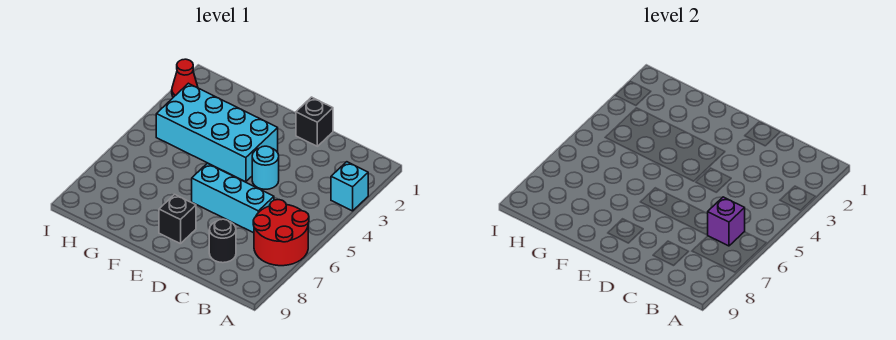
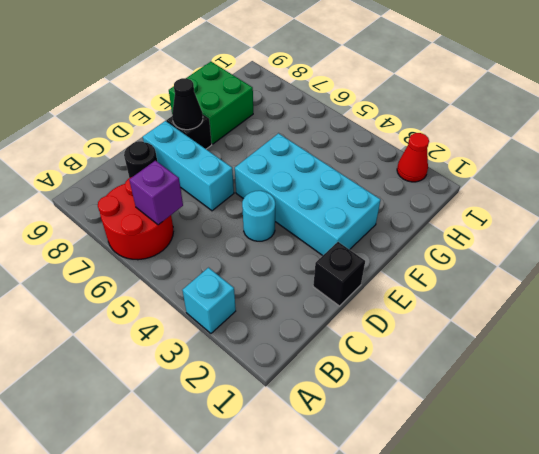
cyan brick C6:E6 level 1 -> cyan brick D6:D8 level 1
cyan brick E3:H4 level 1 -> cyan brick E2:F5 level 1
none -> black cone E8 level 2
none -> green brick F8:G9 level 1

